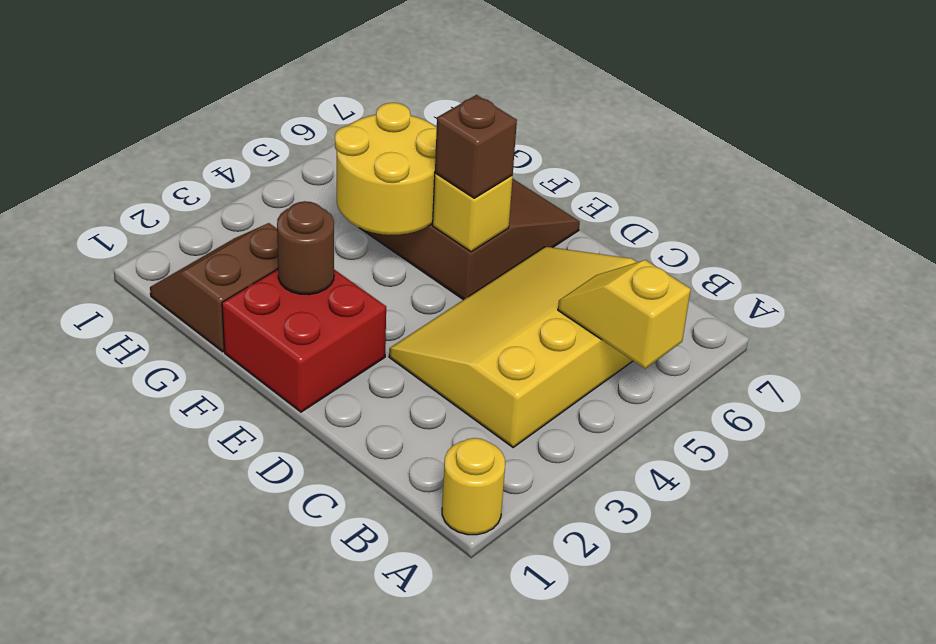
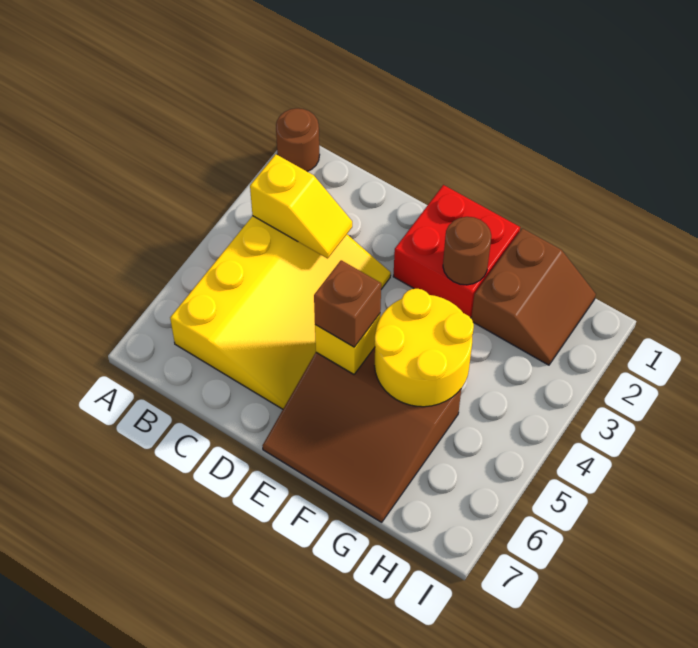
yellow round brick A1 level 1 -> brown round brick A1 level 1
yellow slope A5:B5 level 2 top A -> yellow slope B3:C3 level 2 top B

